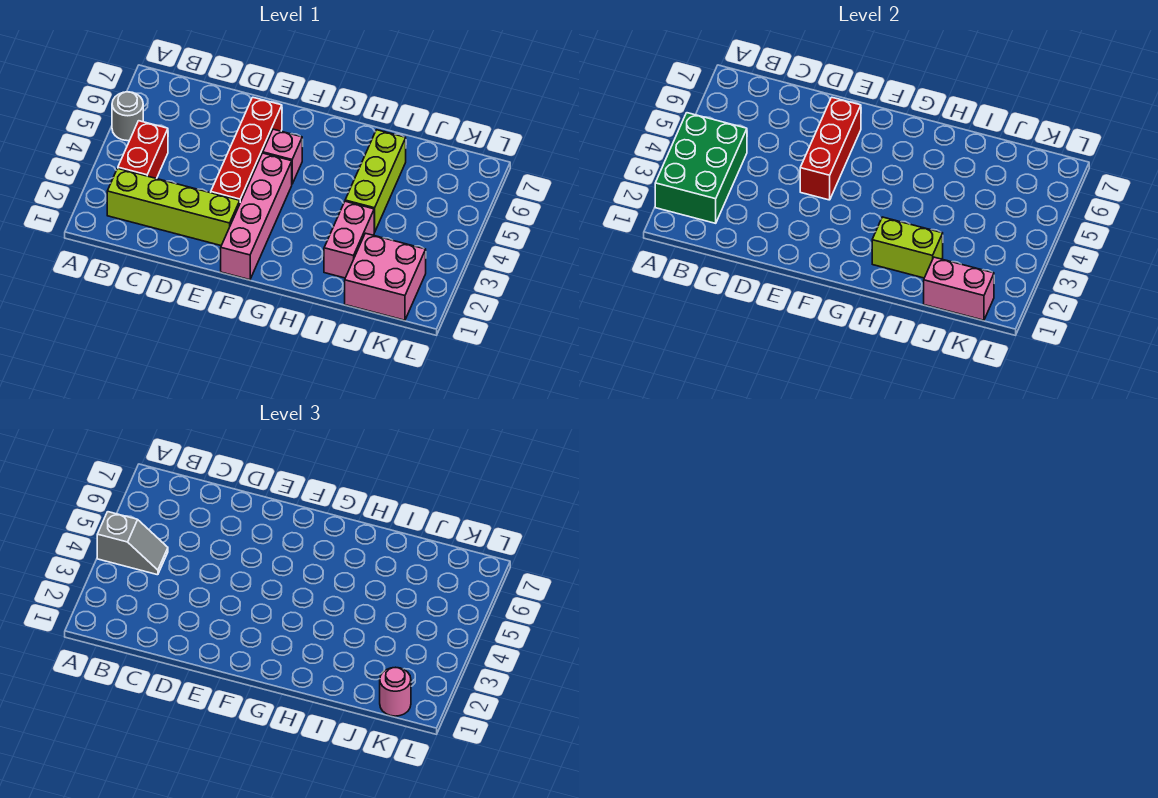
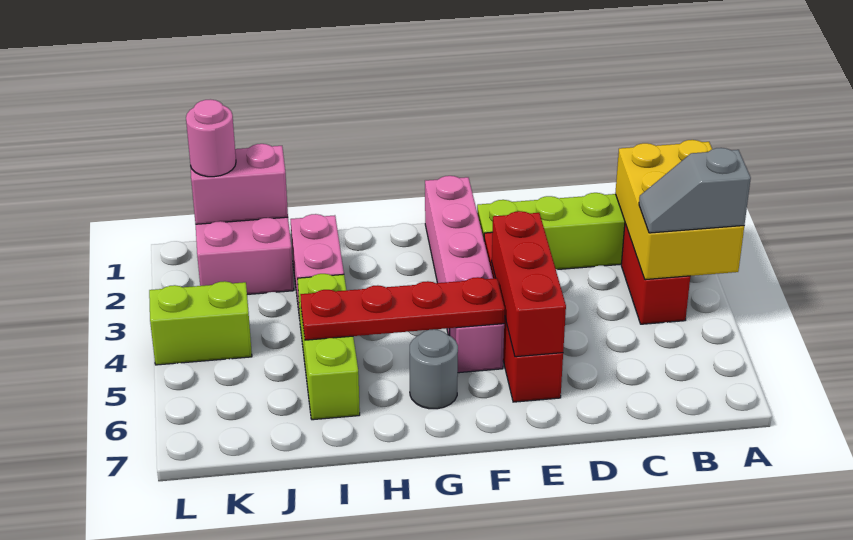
green brick A2:B4 level 2 -> yellow brick A2:B4 level 2
grey round brick A5 level 1 -> grey round brick G6 level 1
none -> red plate F5:I5 level 2
lime brick H2:I2 level 2 -> lime brick K4:L4 level 1

